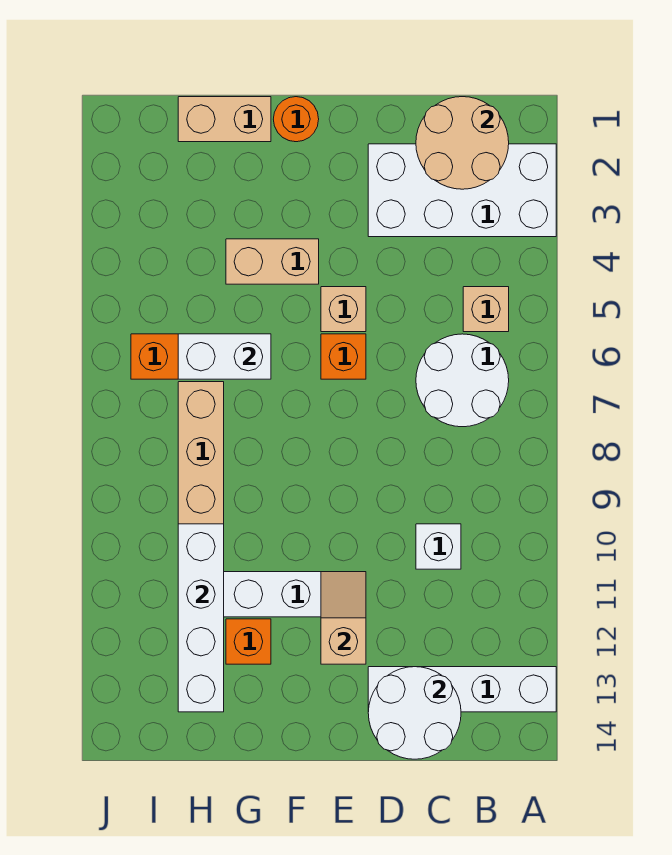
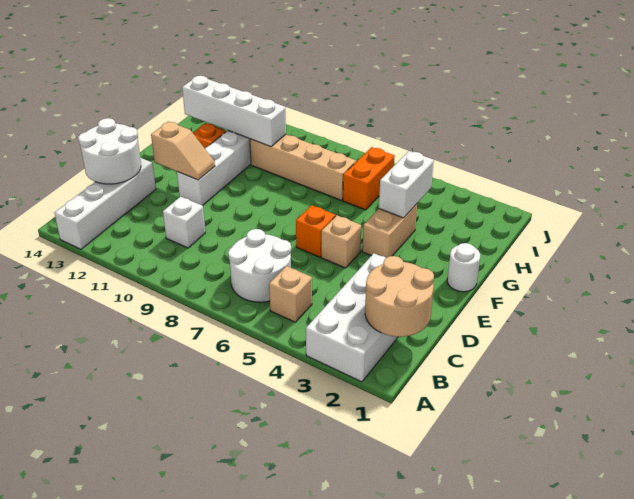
orange round brick F1 level 1 -> white round brick F1 level 1
tan brick G1:H1 level 1 -> none
white brick G6:H6 level 2 -> white brick G4:H4 level 2

